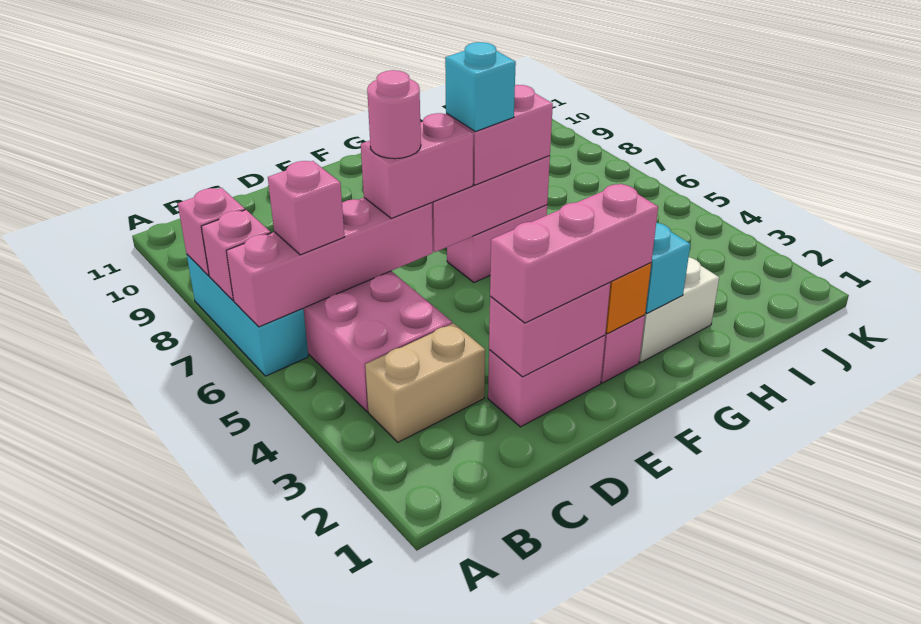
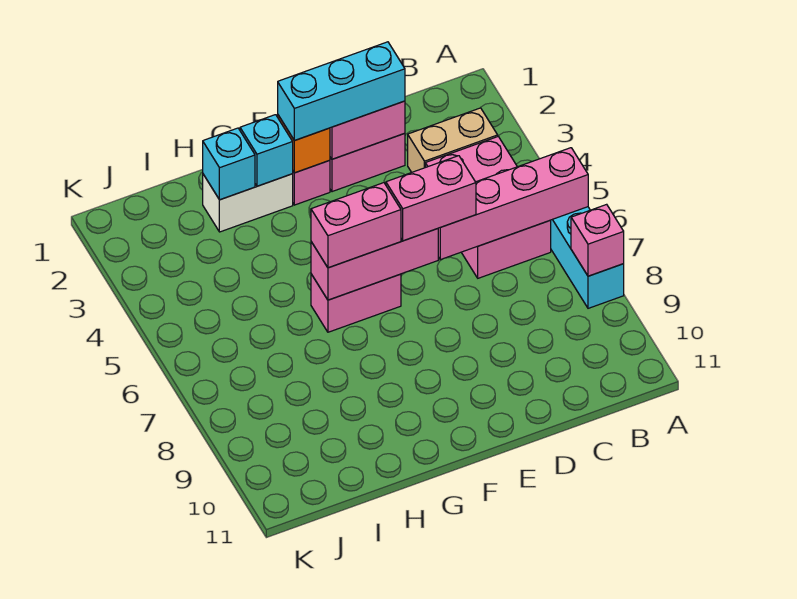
pink brick A7 level 2 -> none
pink brick B6 level 3 -> none
pink brick D2:F2 level 3 -> cyan brick D2:F2 level 3
pink round brick D6 level 4 -> none
cyan brick F6 level 4 -> cyan brick H2 level 2

